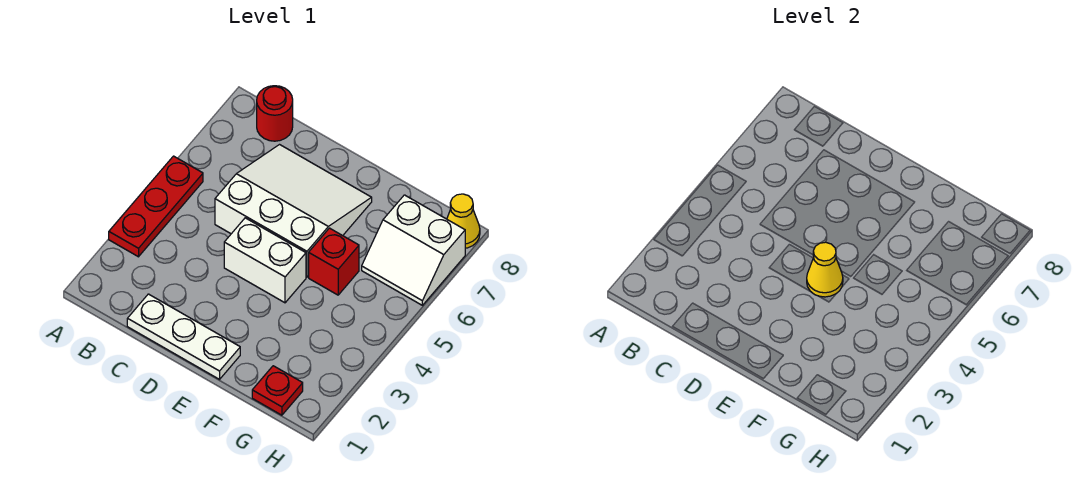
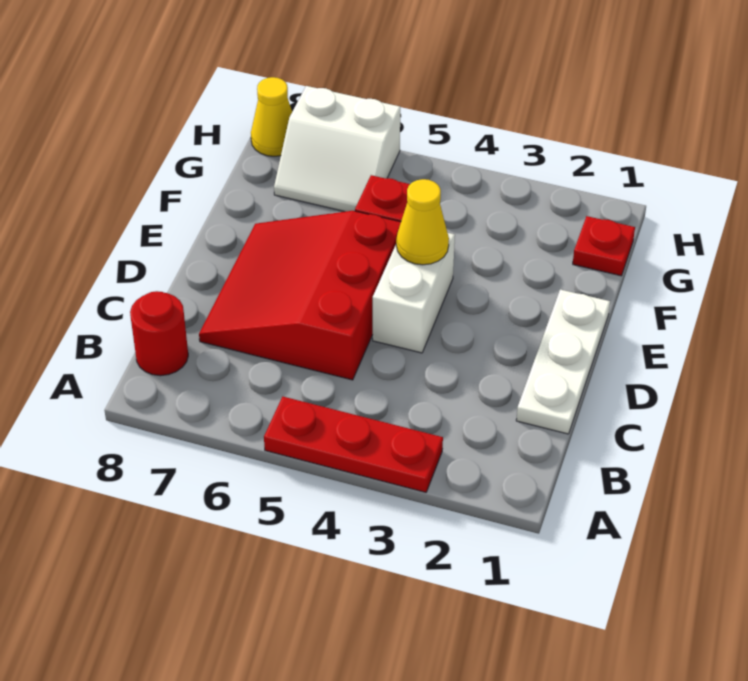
white slope C5:E7 level 1 top 5 -> red slope C5:E7 level 1 top 5
white slope G6:H7 level 1 top 7 -> white slope G6:H7 level 1 top H

